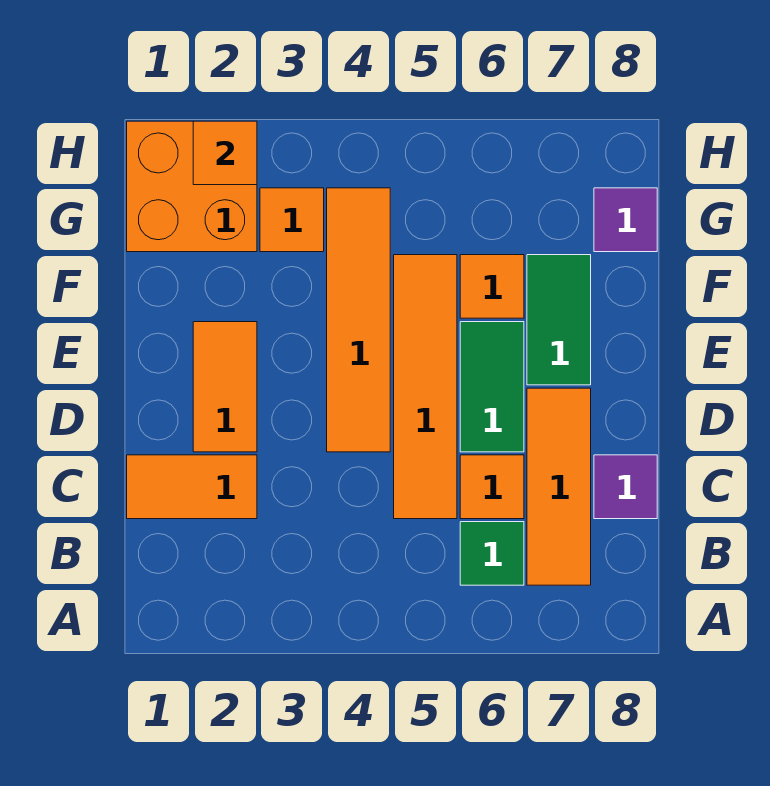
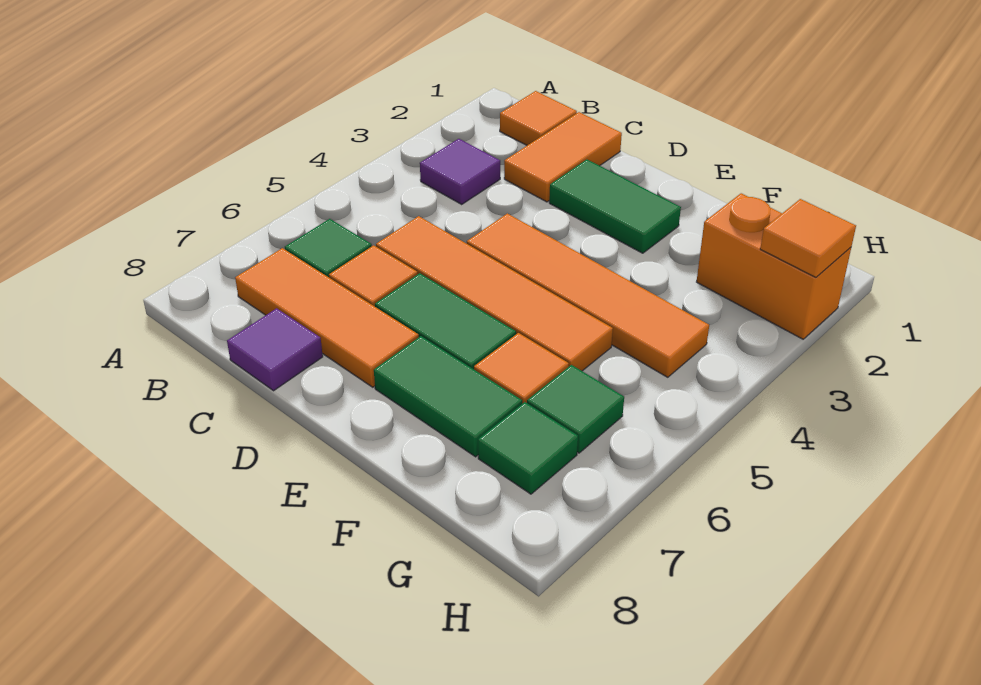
orange tile D2:E2 level 1 -> green tile D2:E2 level 1
orange brick G1:H2 level 1 -> orange brick G2:H2 level 1
orange tile G3 level 1 -> orange tile B1 level 1
none -> green tile G6 level 1
none -> green tile G7 level 1
purple tile G8 level 1 -> purple tile B3 level 1

